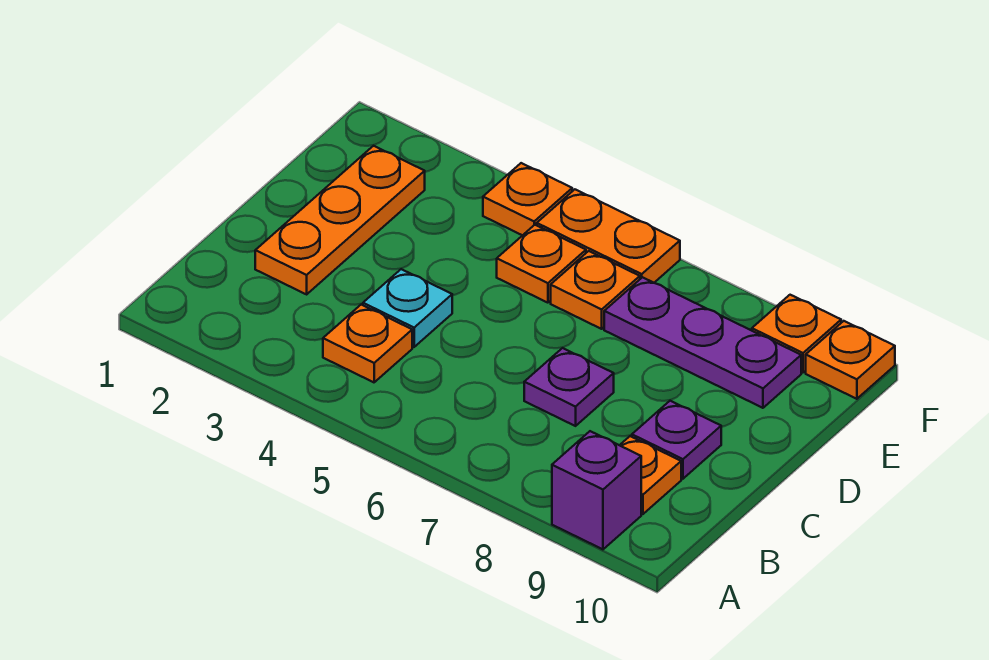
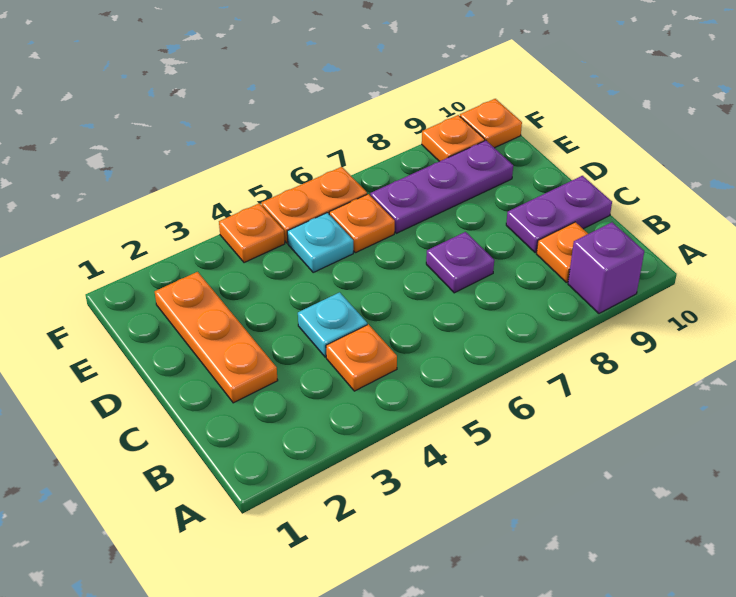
purple plate C9 level 1 -> purple plate C9:C10 level 1
orange plate E5 level 1 -> cyan plate E5 level 1

